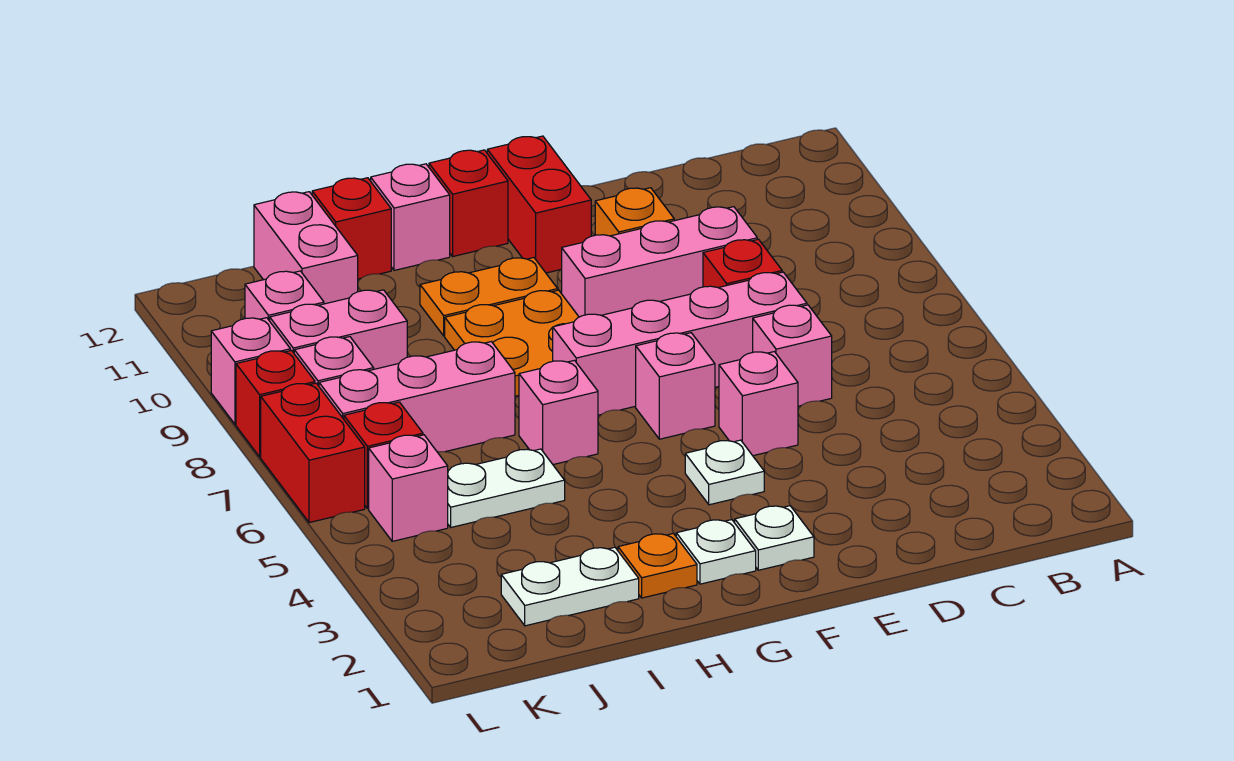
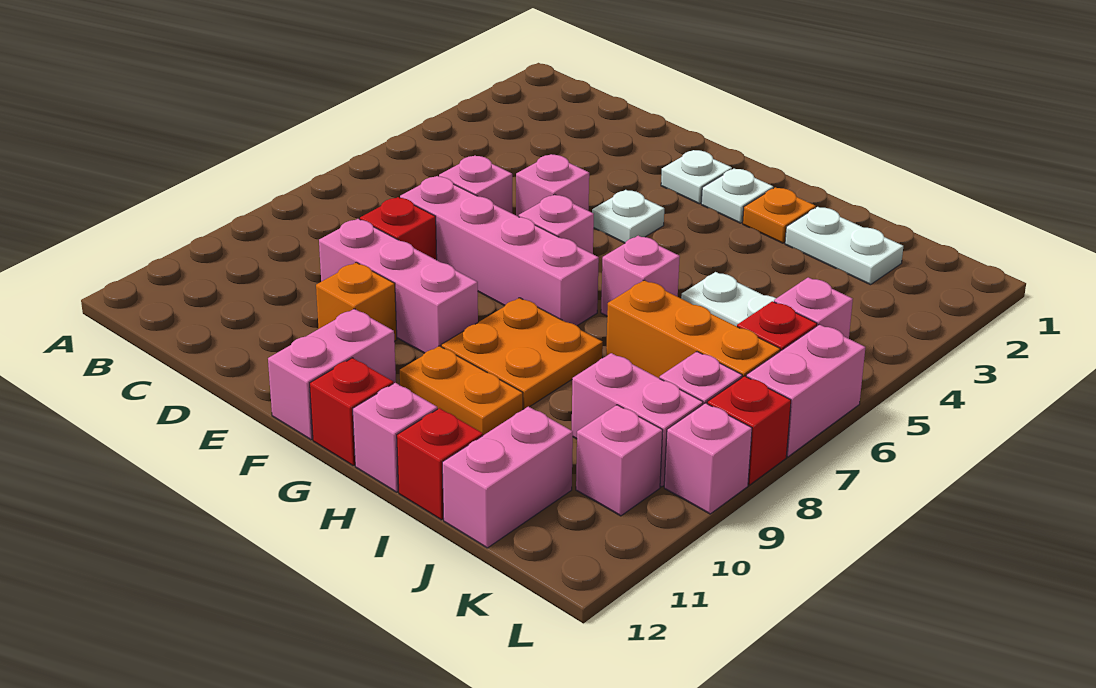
red brick F11:F12 level 1 -> pink brick F11:F12 level 1
pink brick I7:K7 level 1 -> orange brick I7:K7 level 1
red brick L6:L7 level 1 -> pink brick L6:L7 level 1

